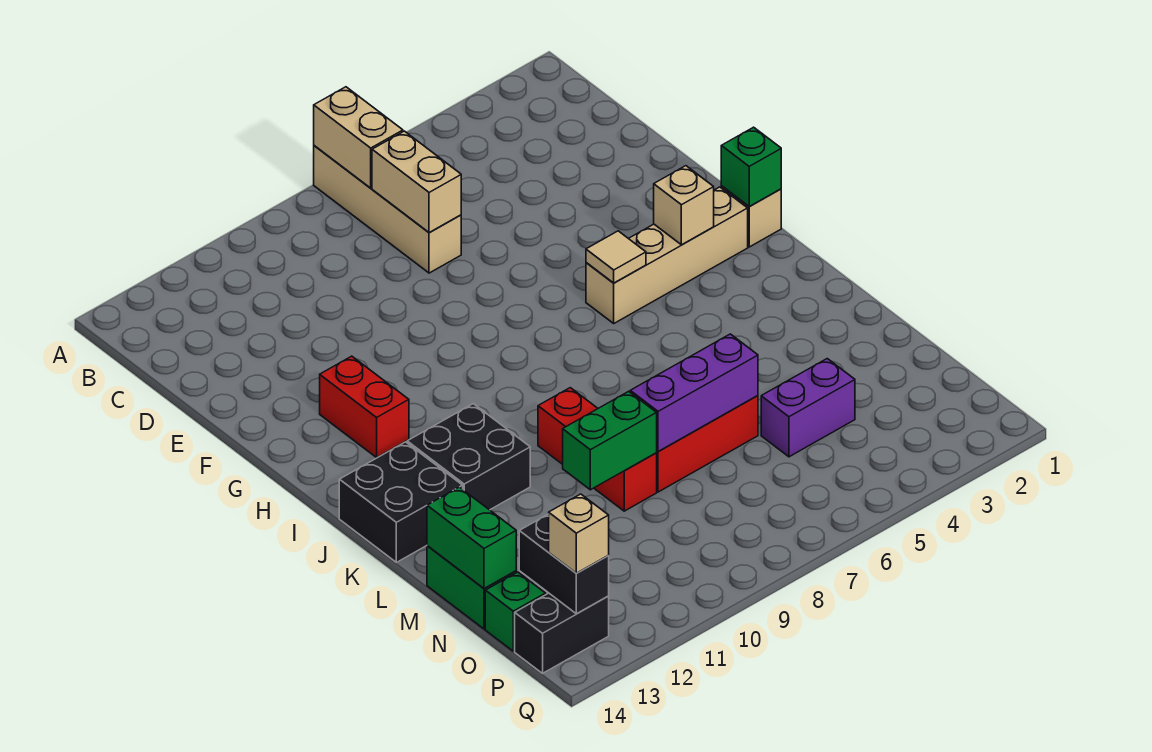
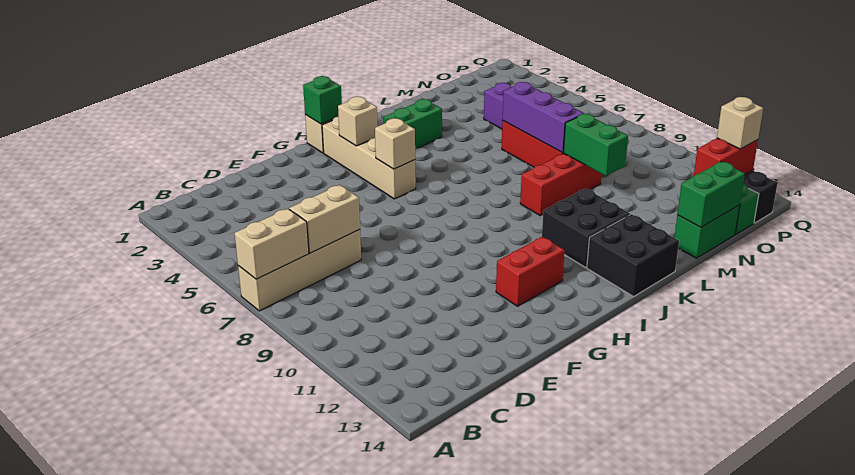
tan tile H5 level 2 -> tan brick H5 level 2
none -> green brick J3:K3 level 1
black brick O13:P13 level 2 -> red brick O13:P13 level 2

